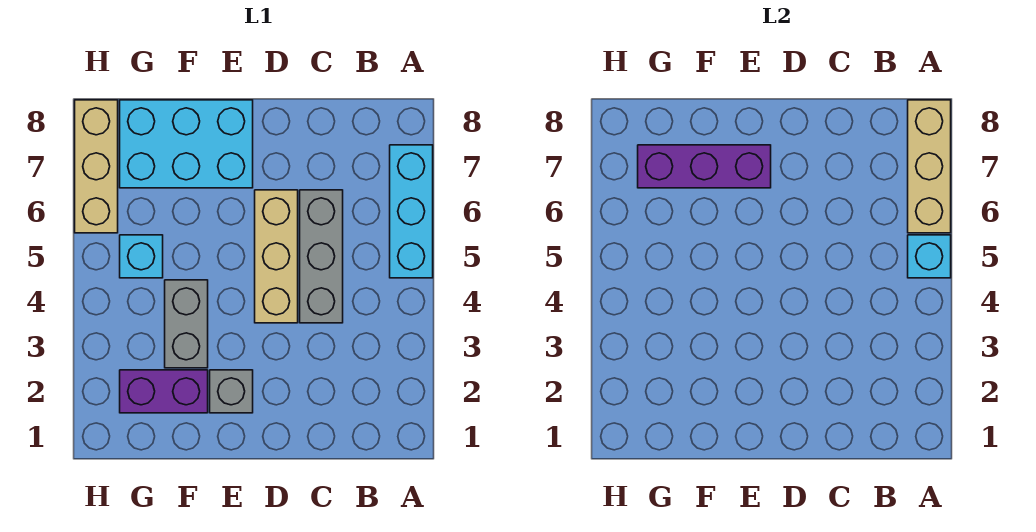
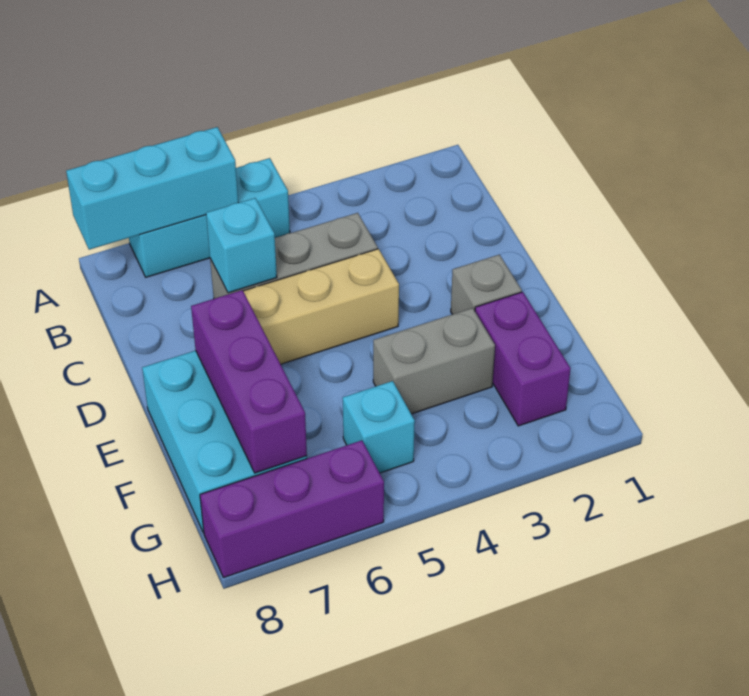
cyan brick A5 level 2 -> cyan brick C6 level 2
tan brick A6:A8 level 2 -> cyan brick A6:A8 level 2
tan brick H6:H8 level 1 -> purple brick H6:H8 level 1

